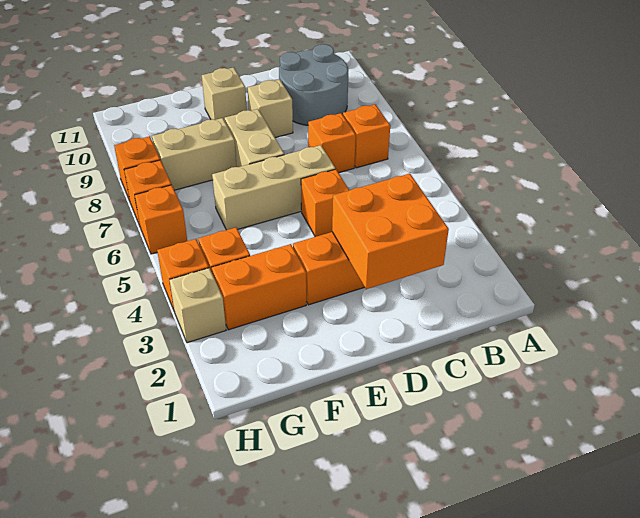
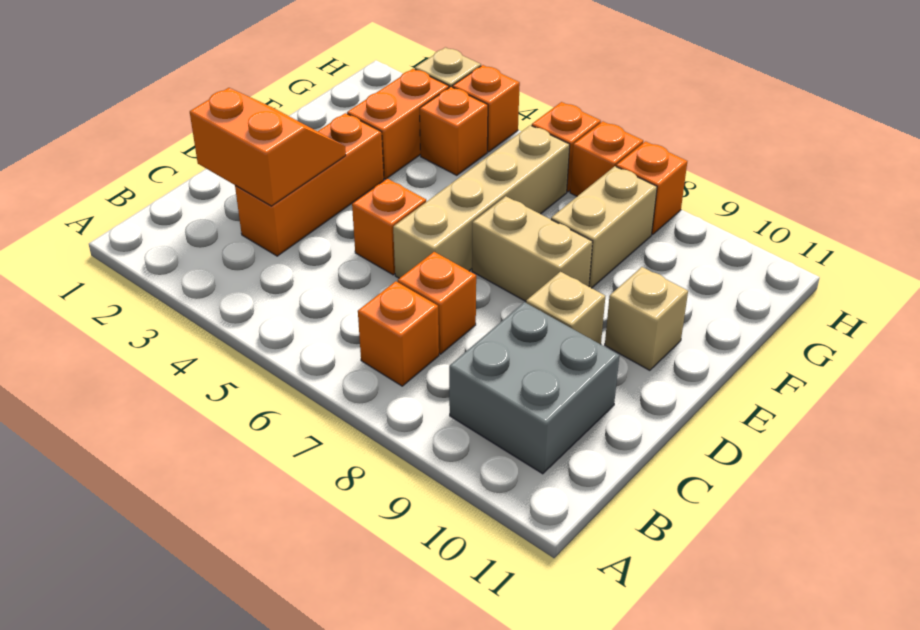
grey round brick B9:C10 level 1 -> grey brick B9:C10 level 1
orange brick C2:D3 level 2 -> orange slope C2:D3 level 2 top C
tan brick D6:F6 level 1 -> tan brick D6:G6 level 1

